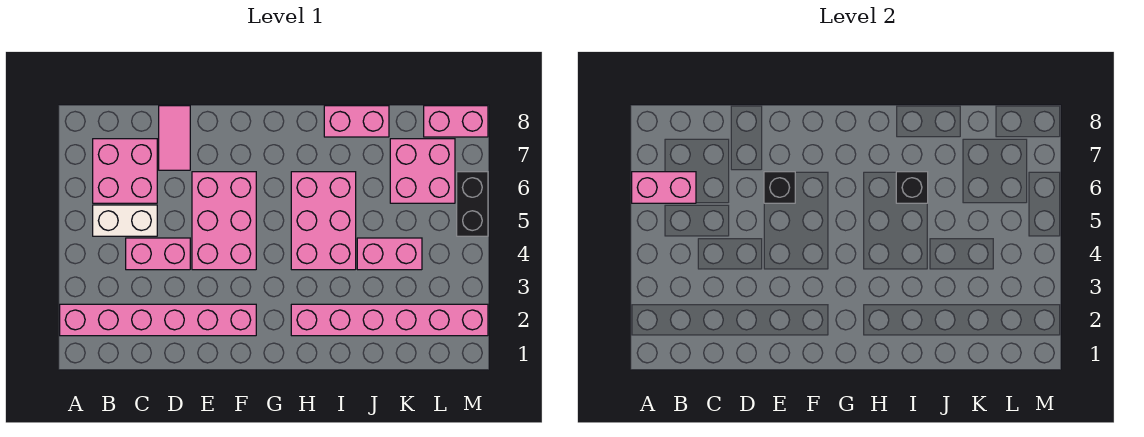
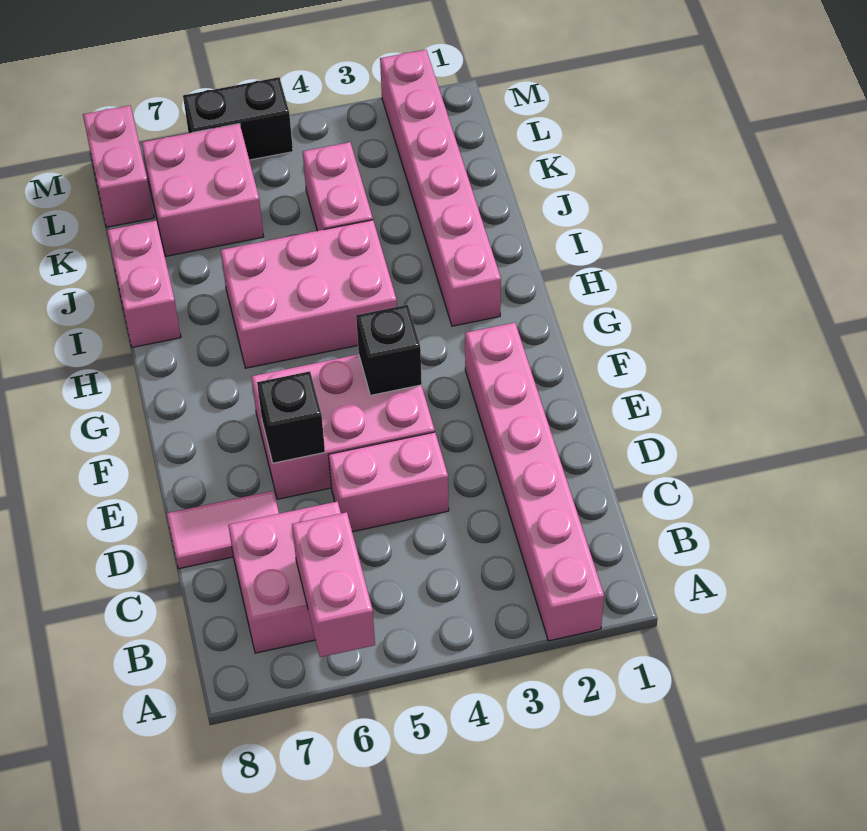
white brick B5:C5 level 1 -> none
pink brick C4:D4 level 1 -> pink brick D4:D5 level 1
black brick I6 level 2 -> black brick F4 level 2

